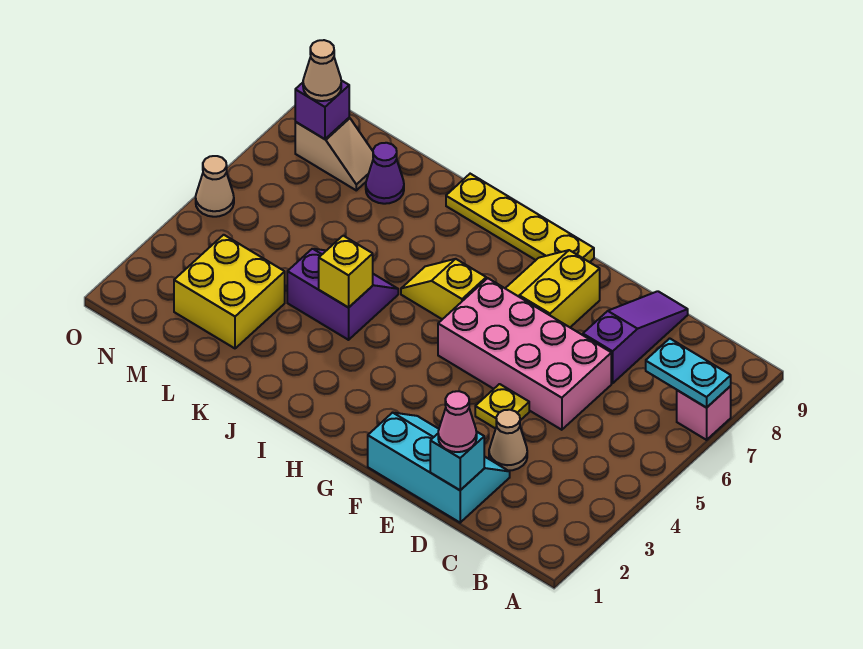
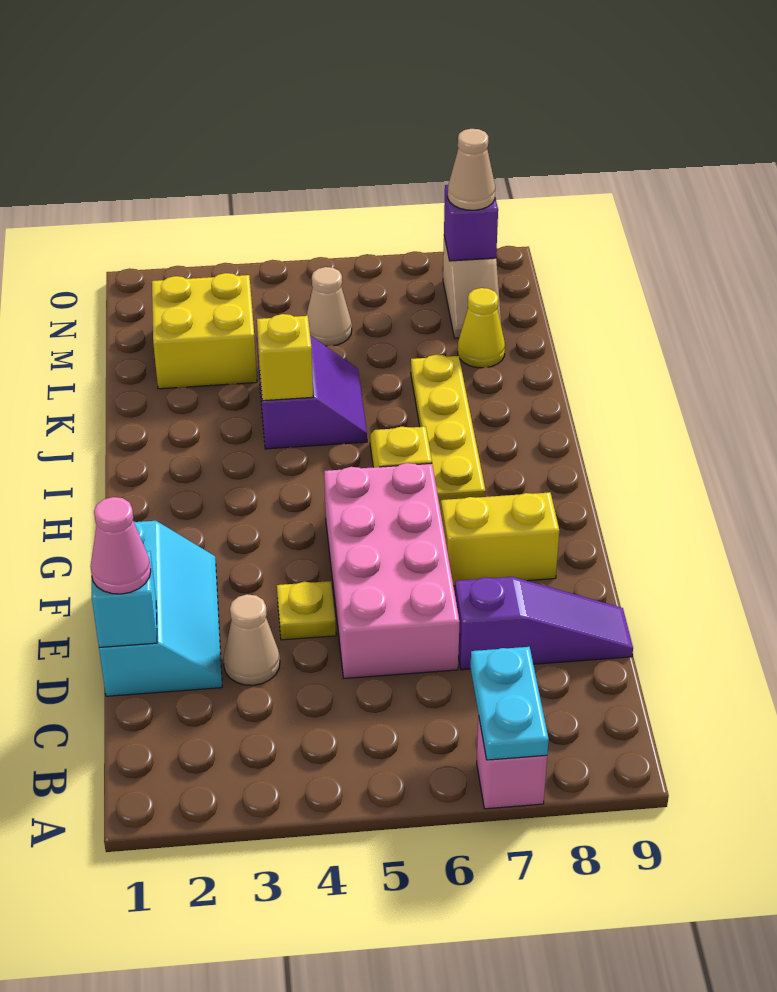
yellow plate G9:J9 level 1 -> yellow plate H7:K7 level 1
purple cone L8 level 1 -> yellow cone L8 level 1
tan cone O5 level 1 -> tan cone M5 level 1

